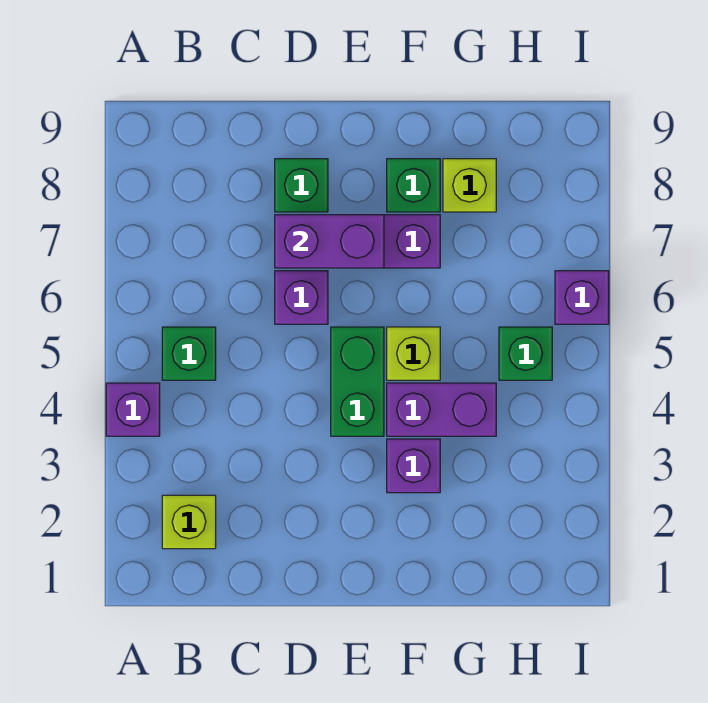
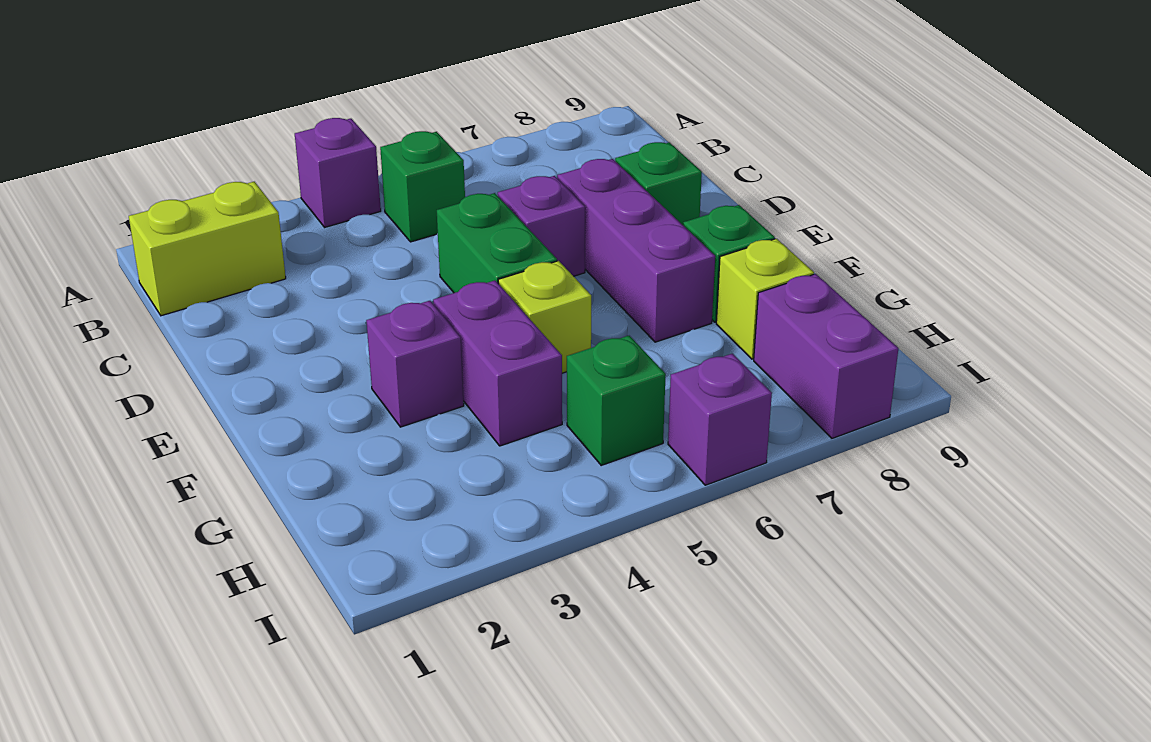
lime brick B2 level 1 -> lime brick B1:B2 level 1
purple brick D7:E7 level 2 -> purple brick H8:I8 level 1
green brick E4:E5 level 1 -> green brick D5:E5 level 1

